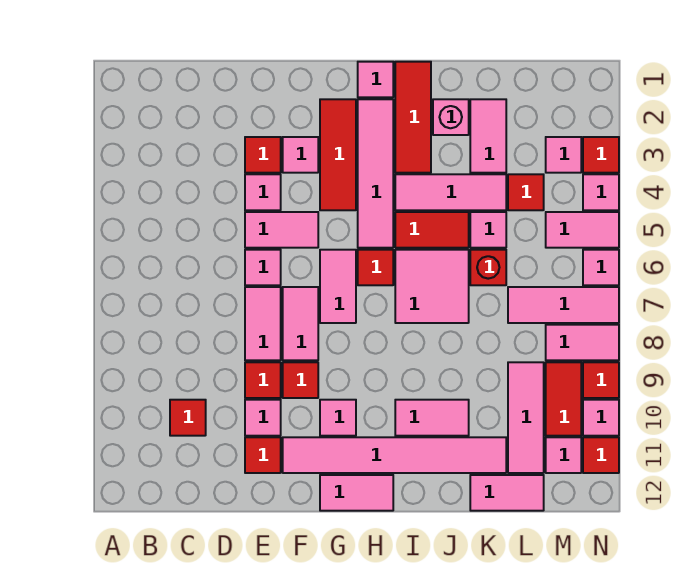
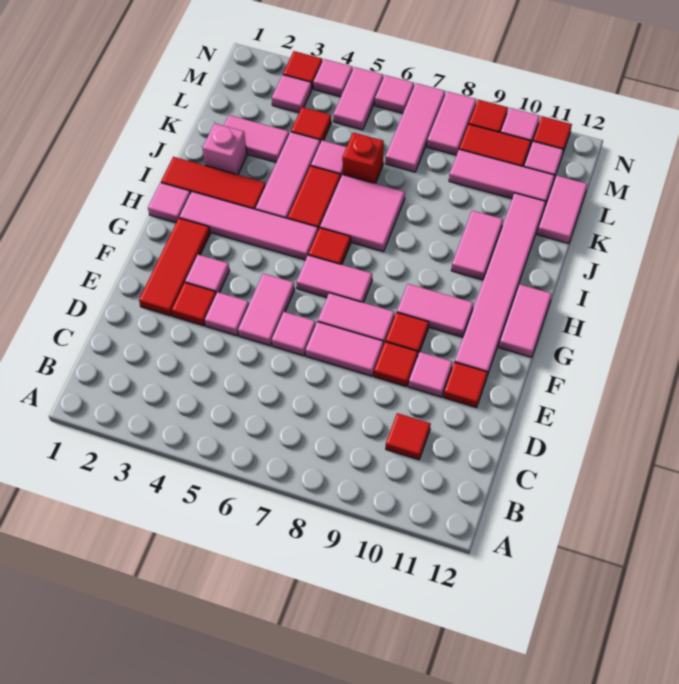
red tile G2:G4 level 1 -> red tile E2:G2 level 1
pink tile G10 level 1 -> pink tile G9:G10 level 1

